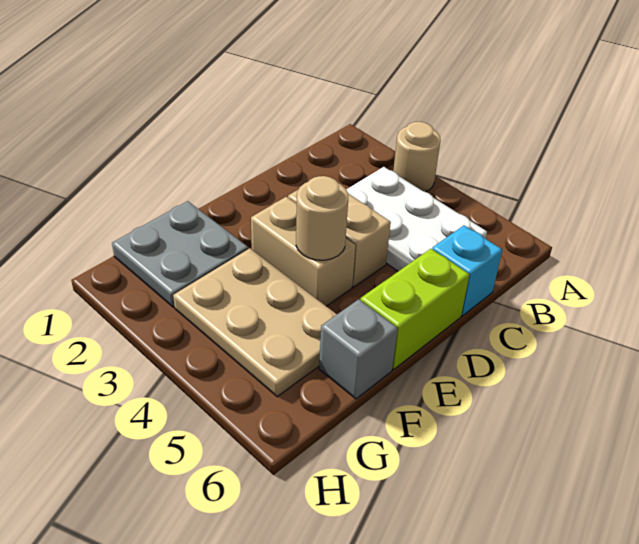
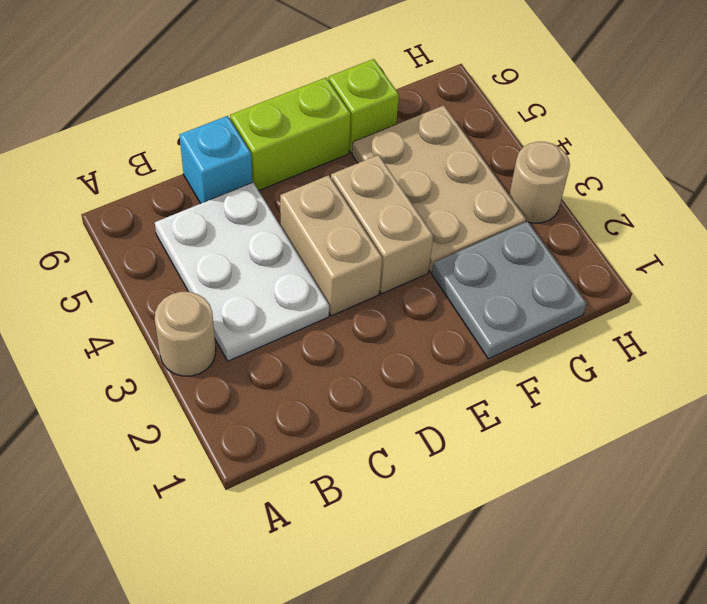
tan round brick E4 level 2 -> tan round brick H3 level 1
grey brick F6 level 1 -> lime brick F6 level 1

